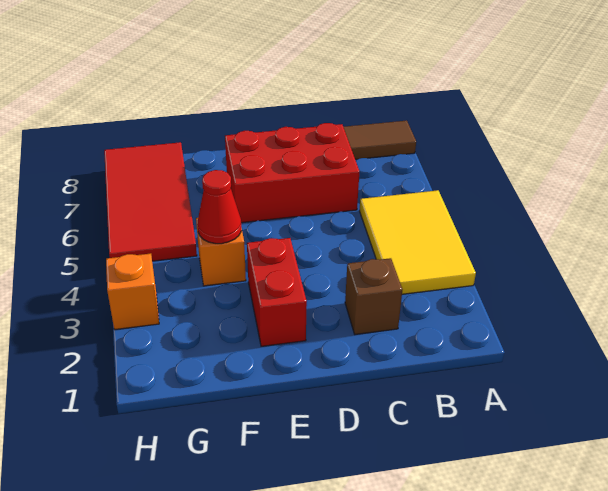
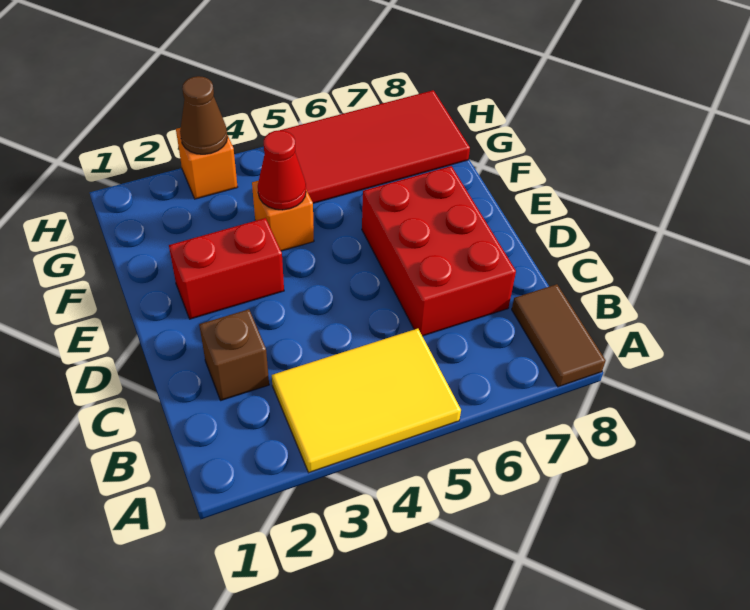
none -> brown cone H3 level 2

